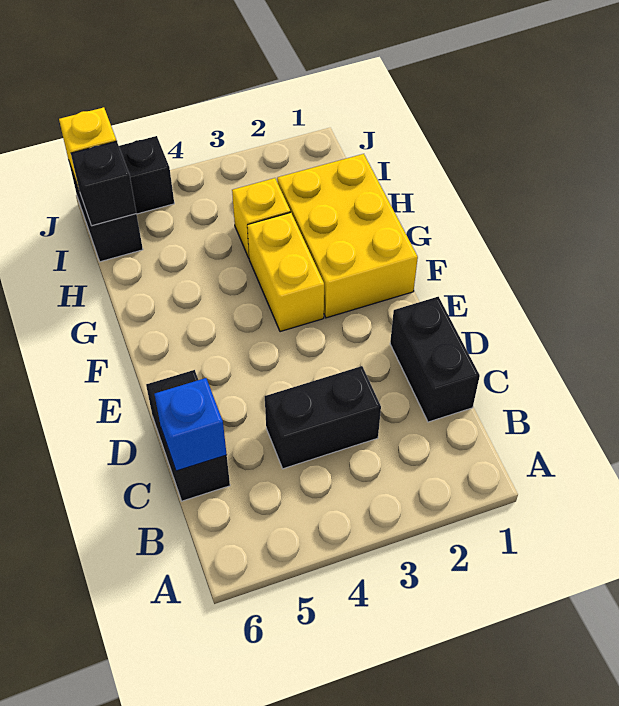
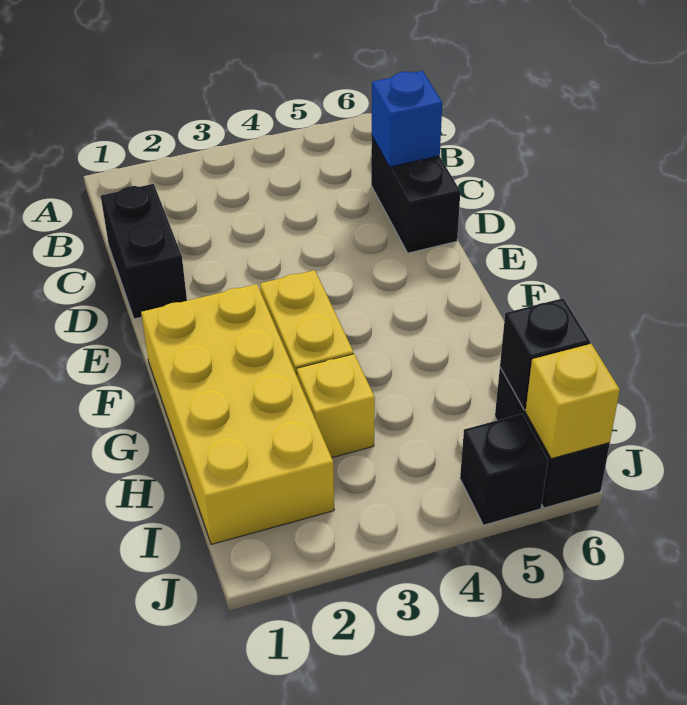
black brick C3:C4 level 1 -> none
yellow brick F1:H2 level 1 -> yellow brick F1:I2 level 1

